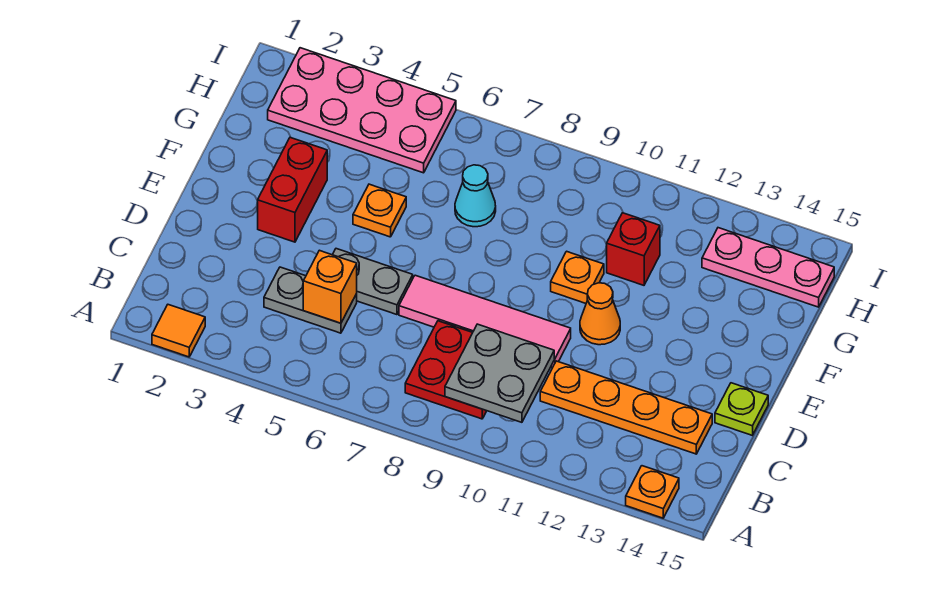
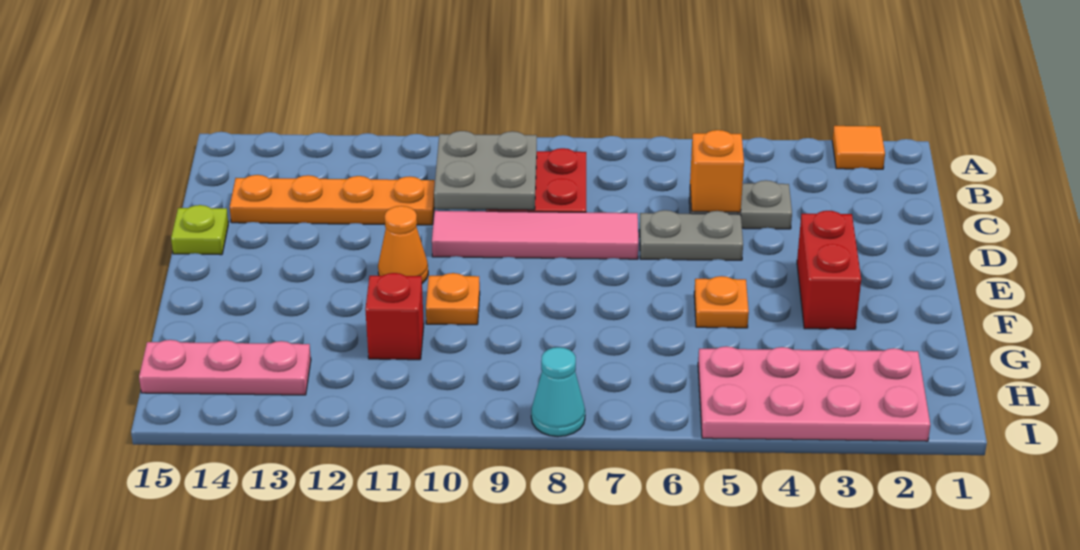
orange plate A14 level 1 -> none
cyan cone G7 level 1 -> cyan cone I8 level 1

